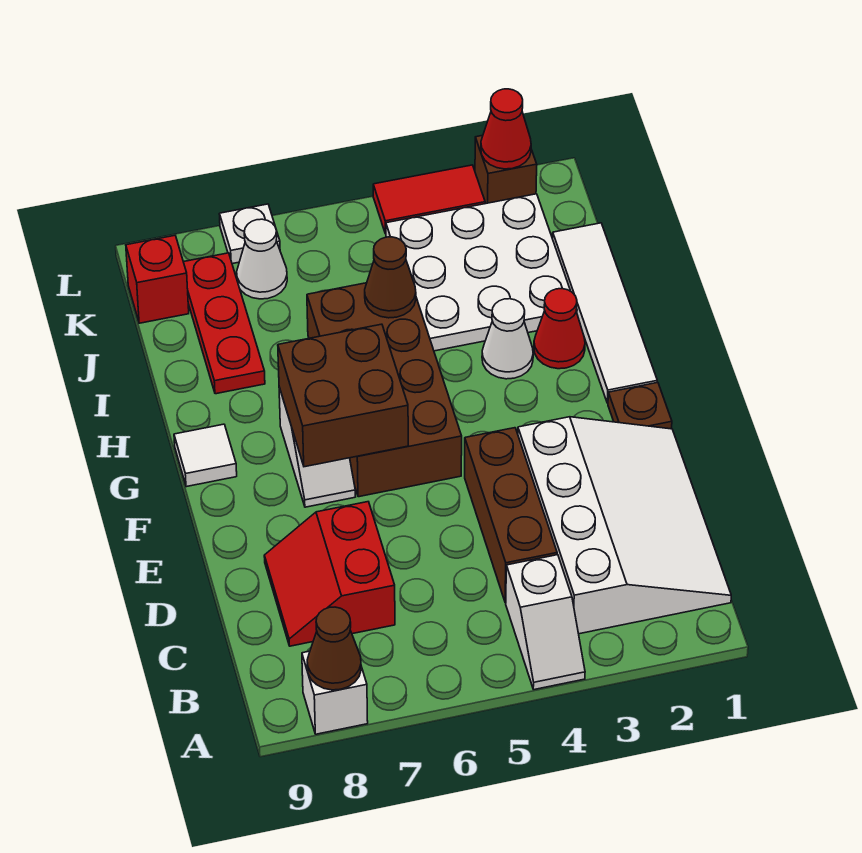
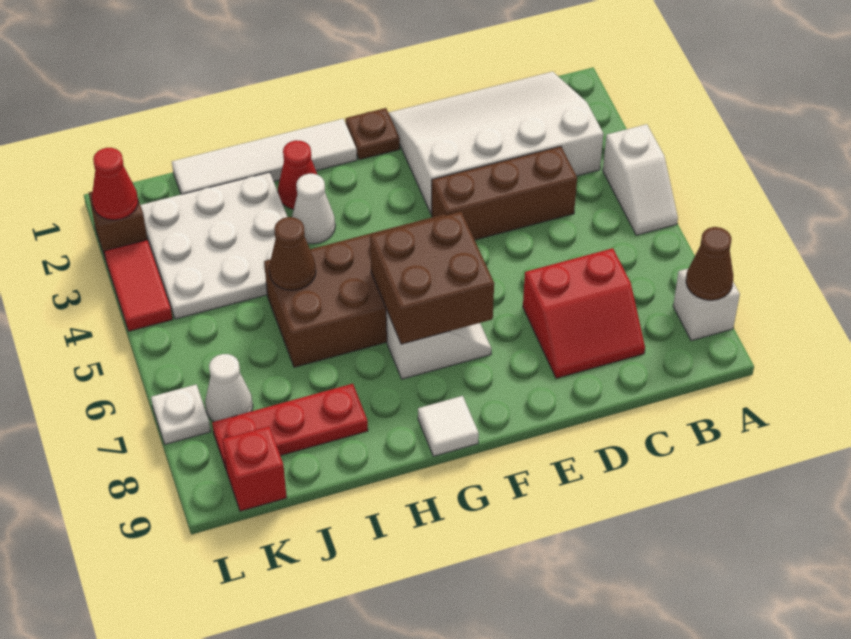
white slope A4:B4 level 1 top B -> white slope A4:A5 level 1 top 4

